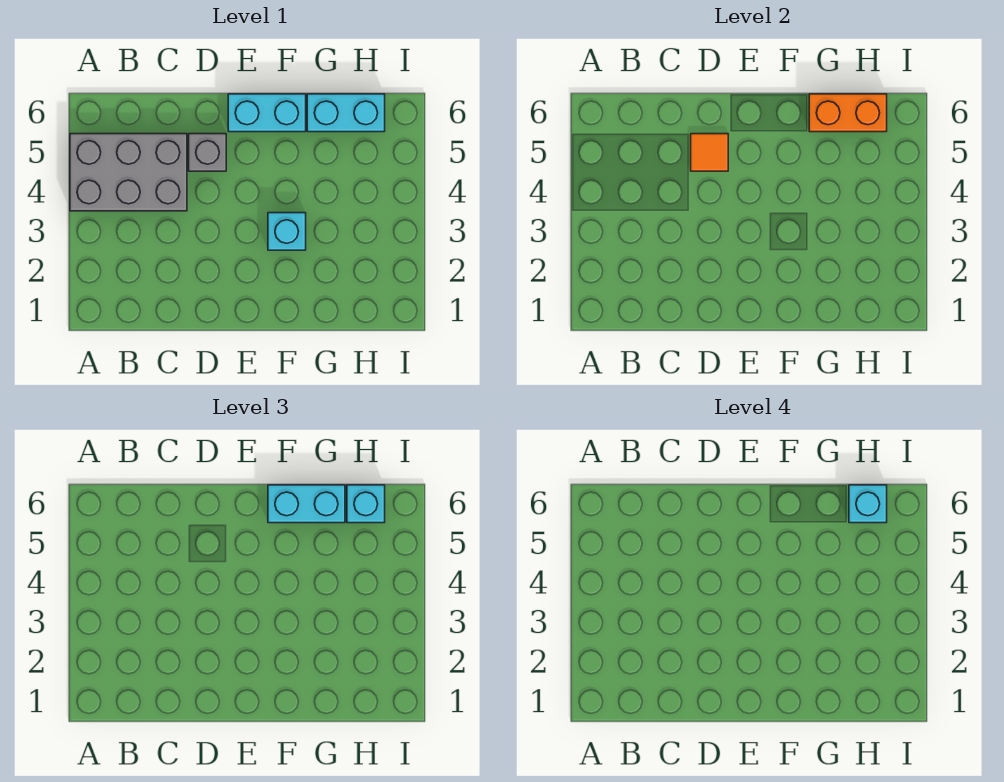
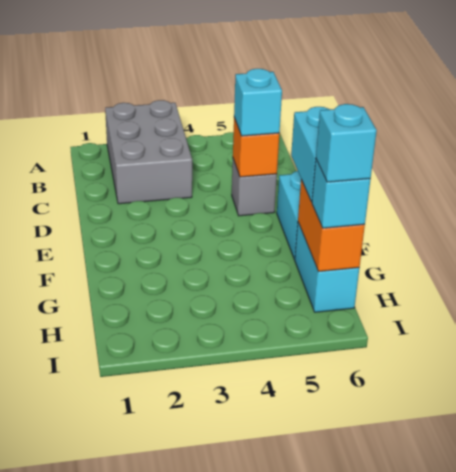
grey brick A4:C5 level 1 -> grey brick A2:C3 level 1
orange tile D5 level 2 -> orange brick D5 level 2
cyan brick F3 level 1 -> cyan brick D5 level 3

